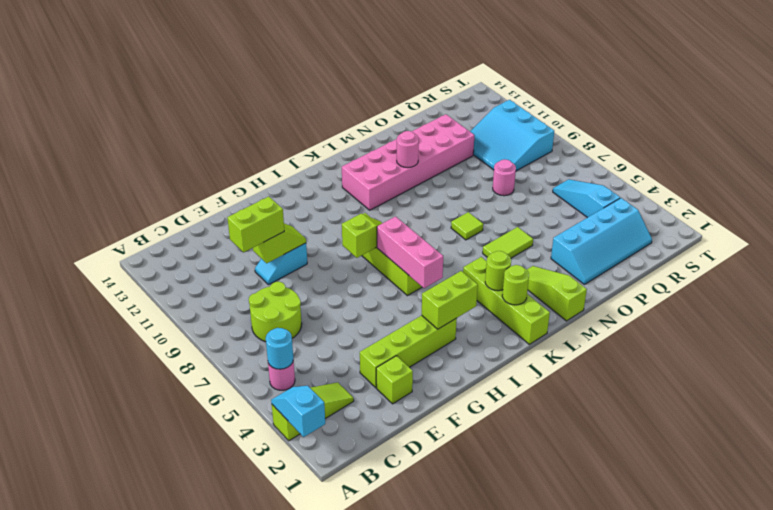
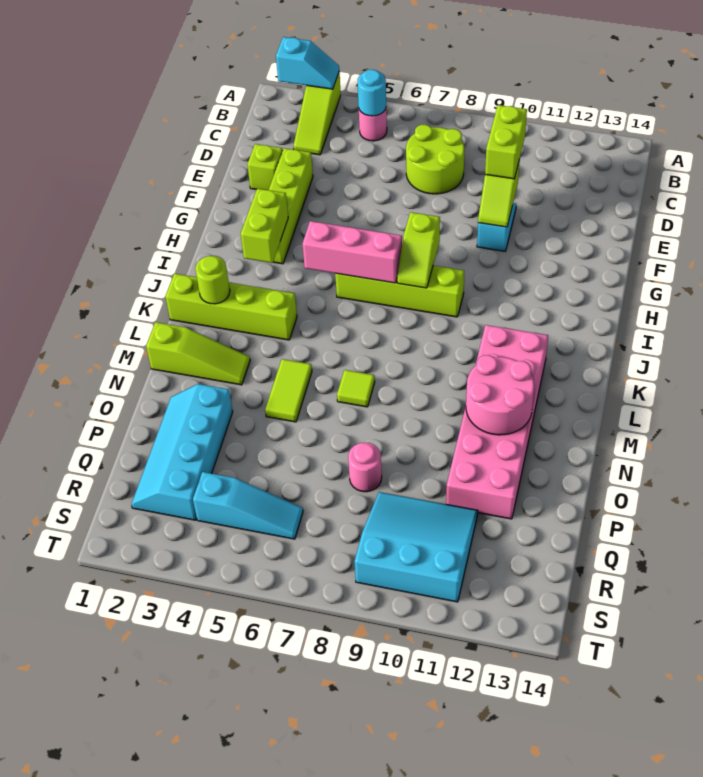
lime round brick K3 level 2 -> none
pink round brick M11 level 2 -> pink round brick M11:N12 level 2

